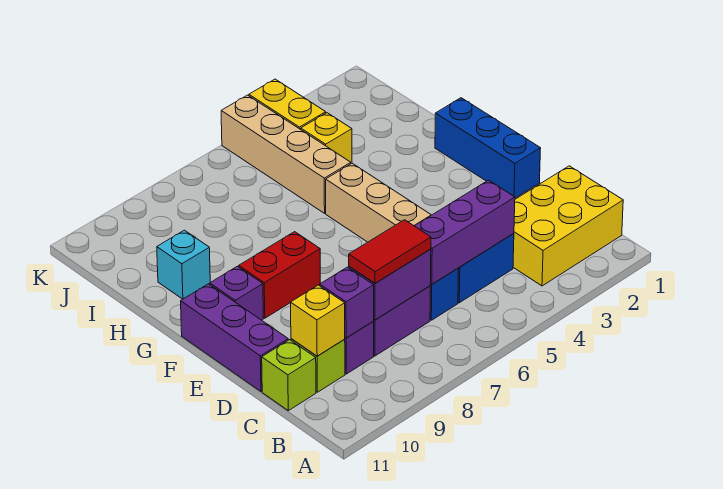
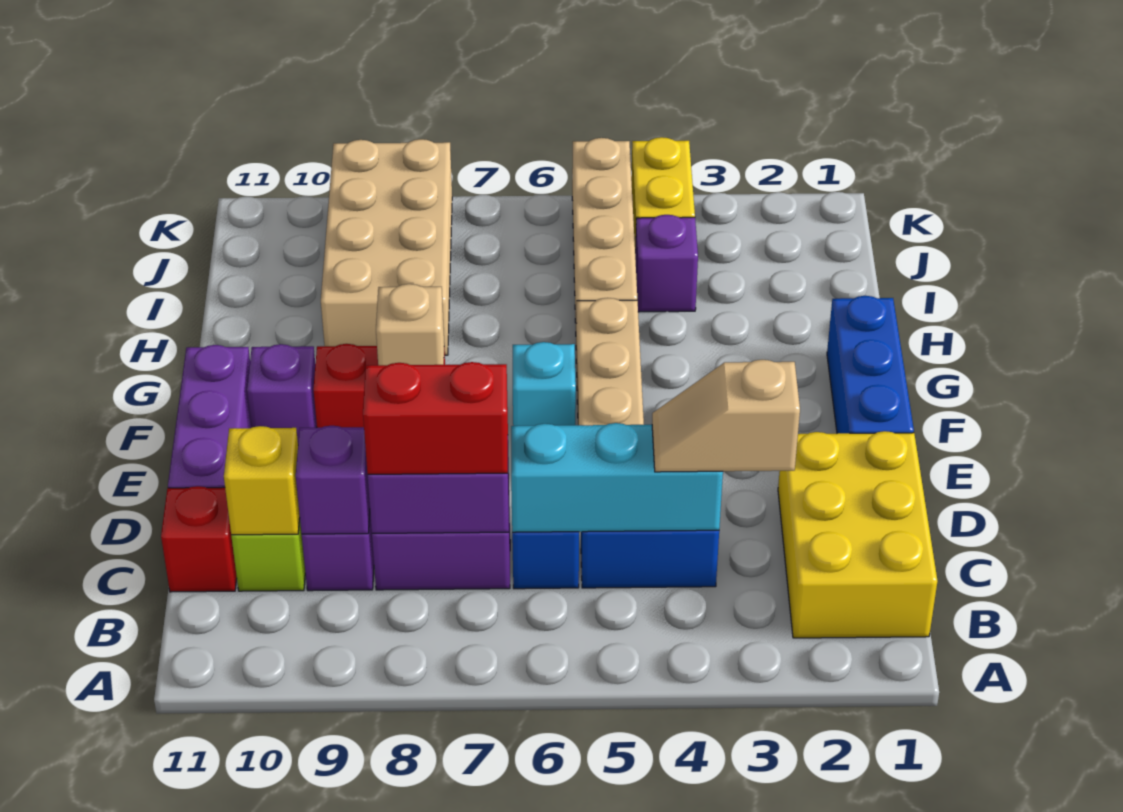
yellow brick B1:C3 level 1 -> yellow brick B1:D2 level 1
none -> tan slope C3:C4 level 3 top 3
purple brick C4:C6 level 2 -> cyan brick C4:C6 level 2
red tile C7:C8 level 3 -> red brick C7:C8 level 3
lime brick C11 level 1 -> red brick C11 level 1
none -> tan brick F8 level 2
none -> tan brick H8:K9 level 1
cyan brick H10 level 1 -> cyan brick F6 level 1
yellow brick I4 level 1 -> purple brick I4 level 1

